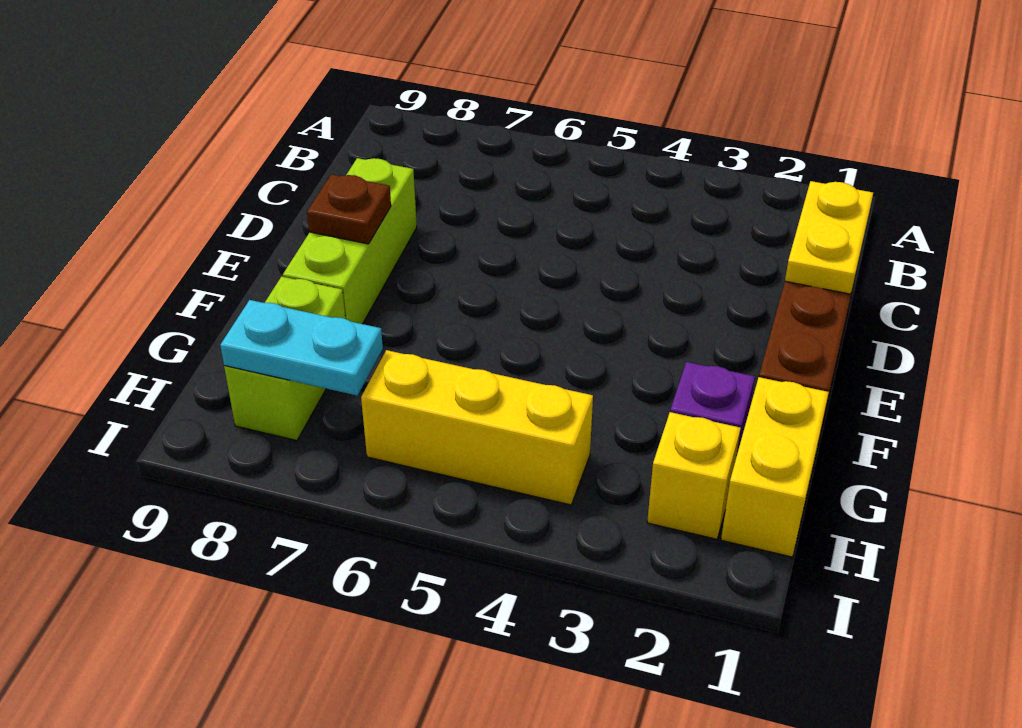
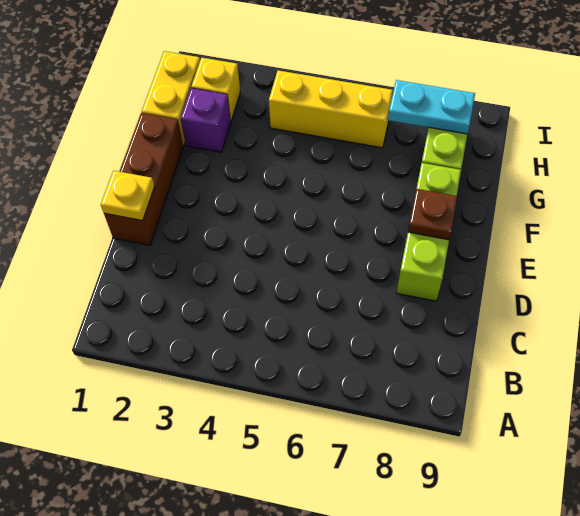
yellow plate C1:D1 level 2 -> yellow plate D1 level 2

